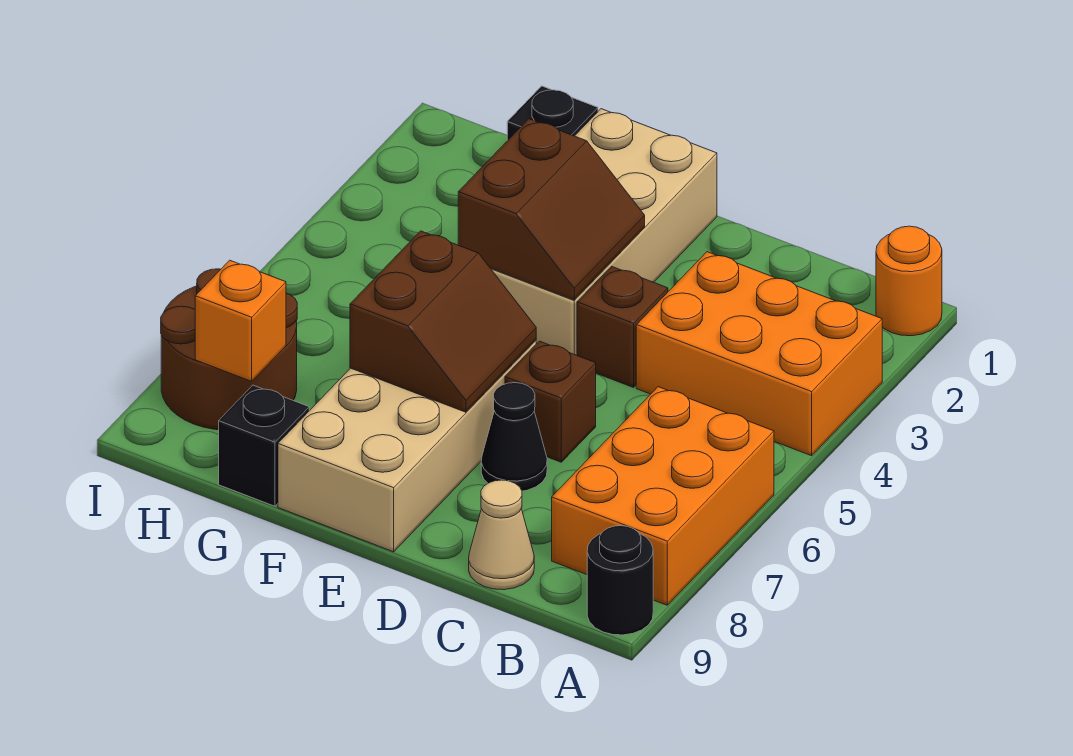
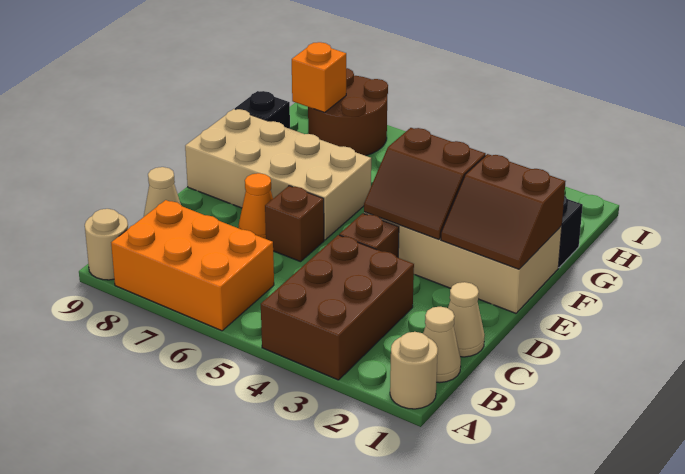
orange round brick A1 level 1 -> tan round brick A1 level 1
orange brick A3:C4 level 1 -> brown brick A3:C4 level 1
black round brick A9 level 1 -> tan round brick A9 level 1
none -> tan cone B1 level 1
none -> tan cone C1 level 1
black cone D7 level 1 -> orange cone D7 level 1
brown slope E6:F7 level 2 top F -> brown slope E1:F2 level 2 top F

